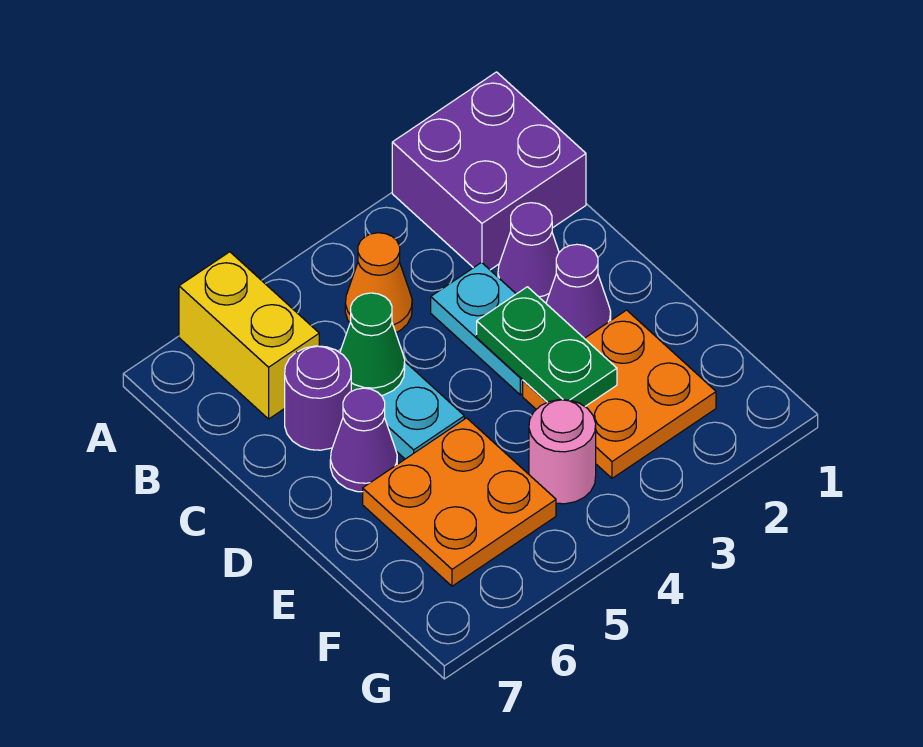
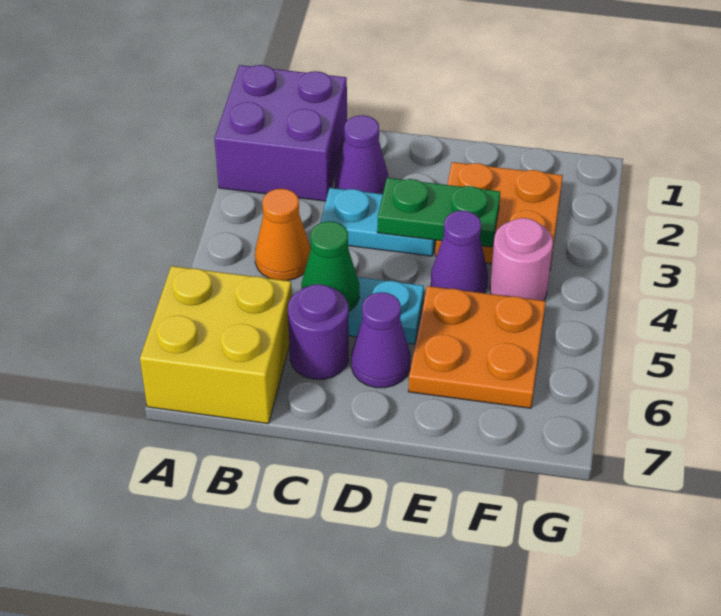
yellow brick A6:B6 level 1 -> yellow brick A6:B7 level 1
purple cone D2 level 1 -> purple cone E4 level 1

